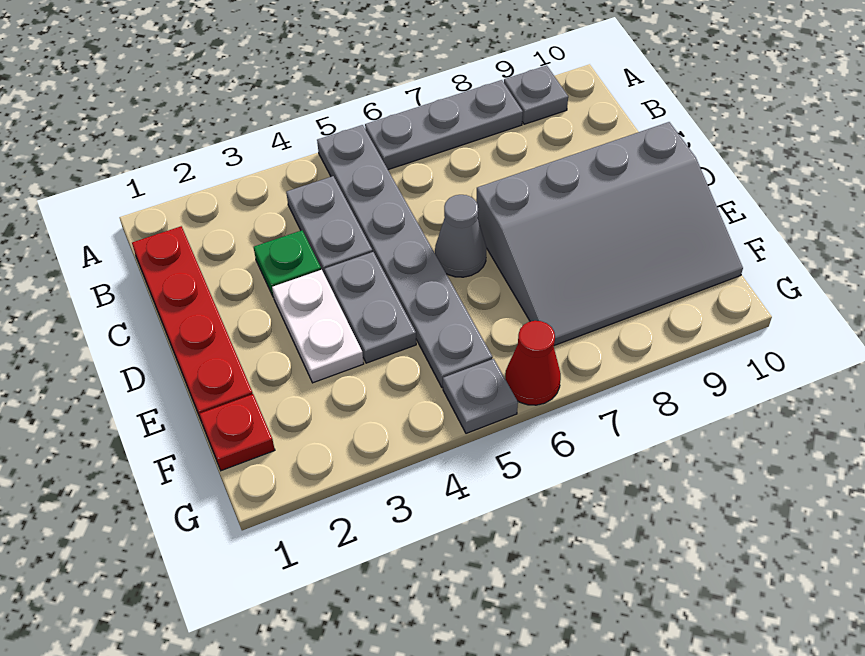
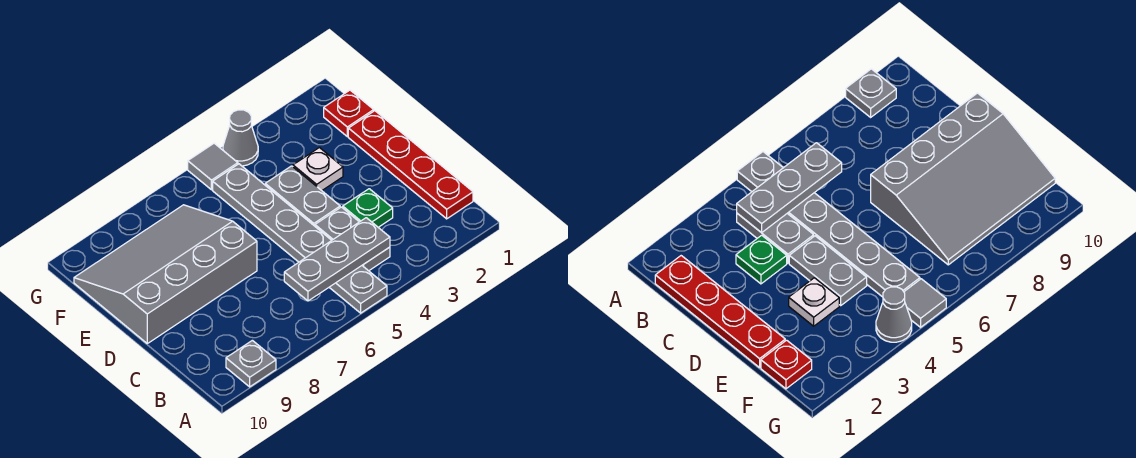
grey plate A6:A8 level 1 -> grey plate B4:B6 level 2
white plate D3:E3 level 1 -> white plate E3 level 1
grey cone D6 level 1 -> grey cone G4 level 1
grey plate G5 level 1 -> grey tile G5 level 1
red cone G6 level 1 -> none

